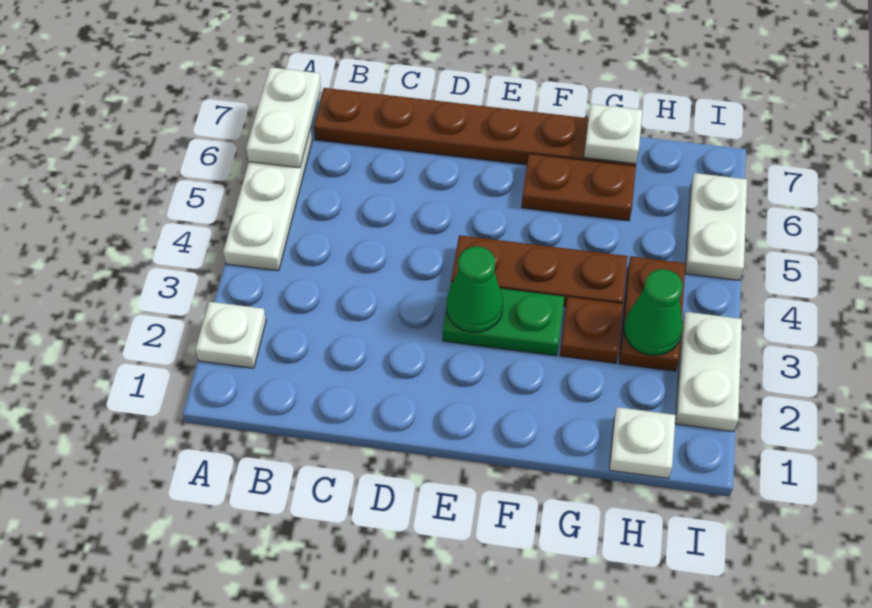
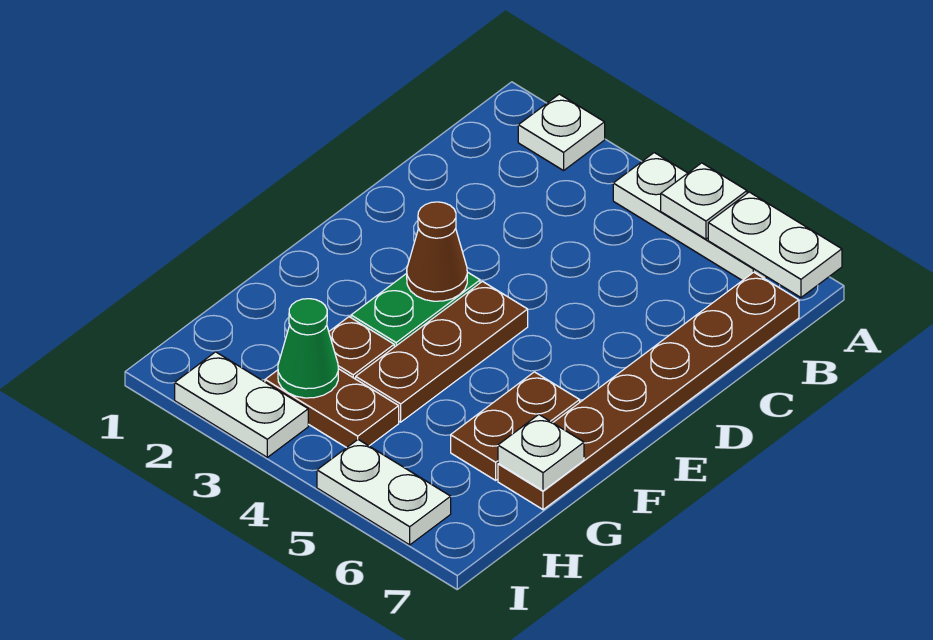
green cone E3 level 2 -> brown cone E3 level 2
white plate H1 level 1 -> white plate A5 level 2

